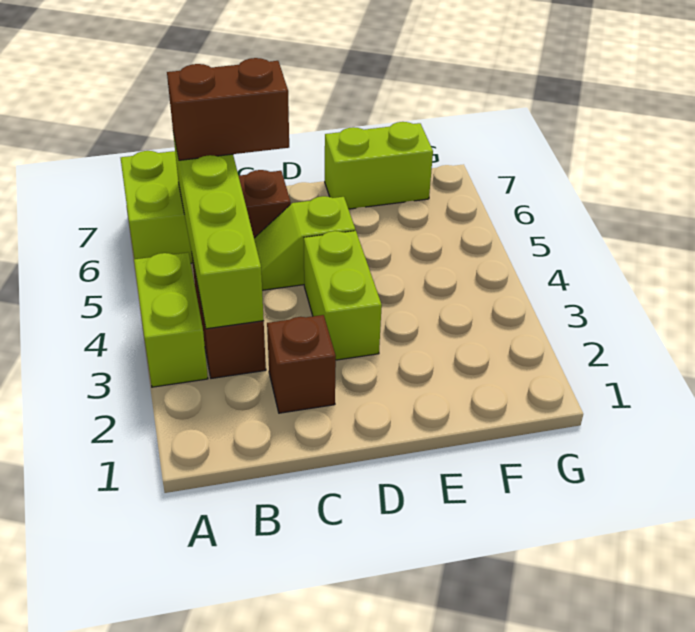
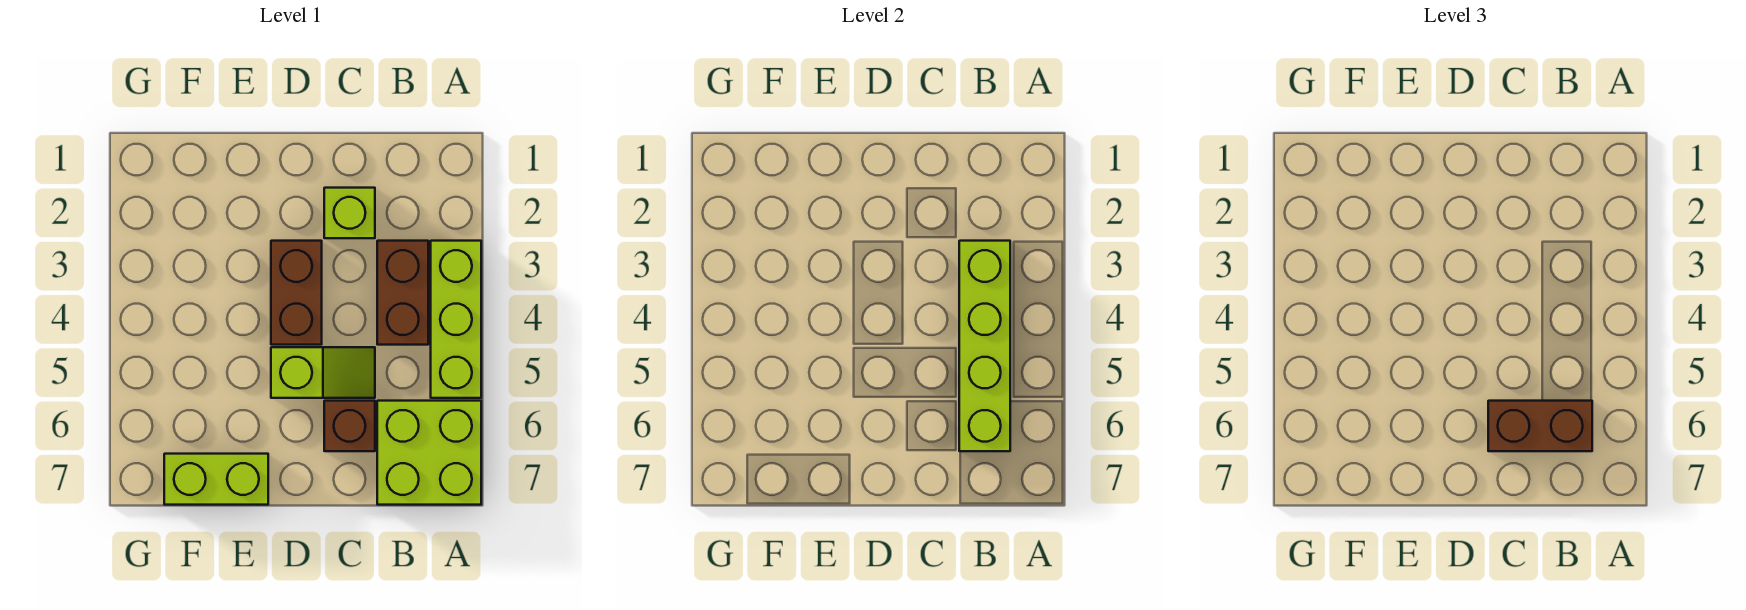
lime brick A3:A4 level 1 -> lime brick A3:A5 level 1
brown brick C2 level 1 -> lime brick C2 level 1
lime brick D3:D4 level 1 -> brown brick D3:D4 level 1

